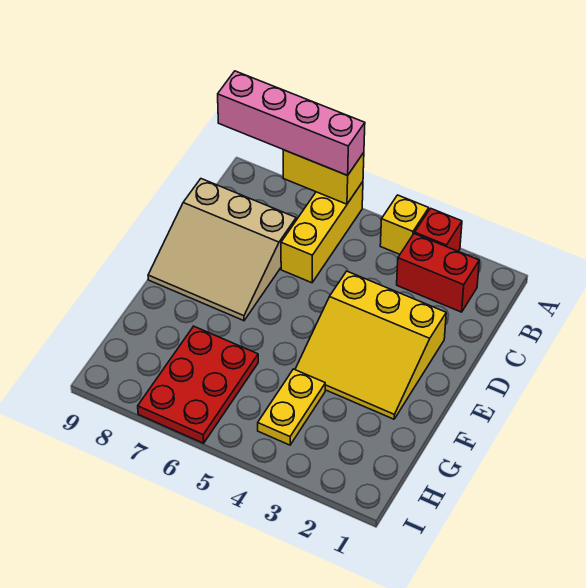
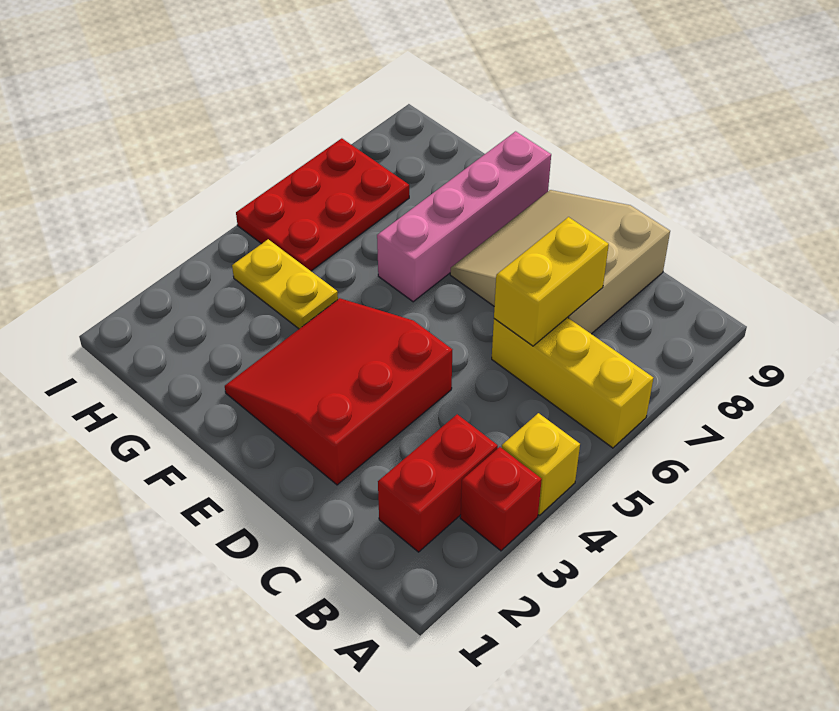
yellow brick A6:A7 level 2 -> yellow brick C6:C7 level 2
pink brick A6:A9 level 3 -> pink brick F6:F9 level 1
yellow slope D2:F4 level 1 top D -> red slope D2:F4 level 1 top D
red plate G6:I7 level 1 -> red plate H5:I7 level 1

